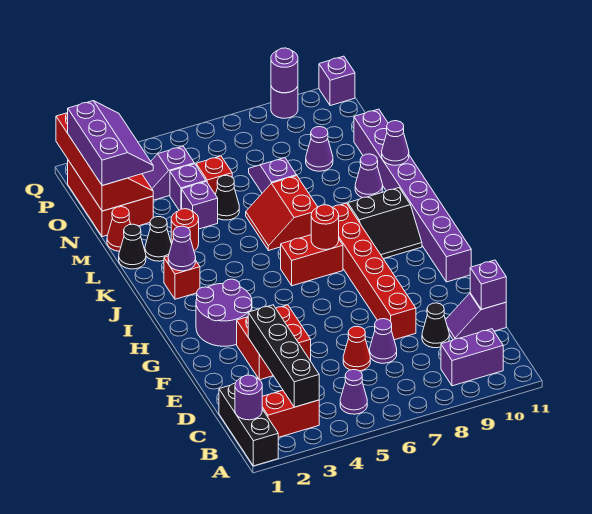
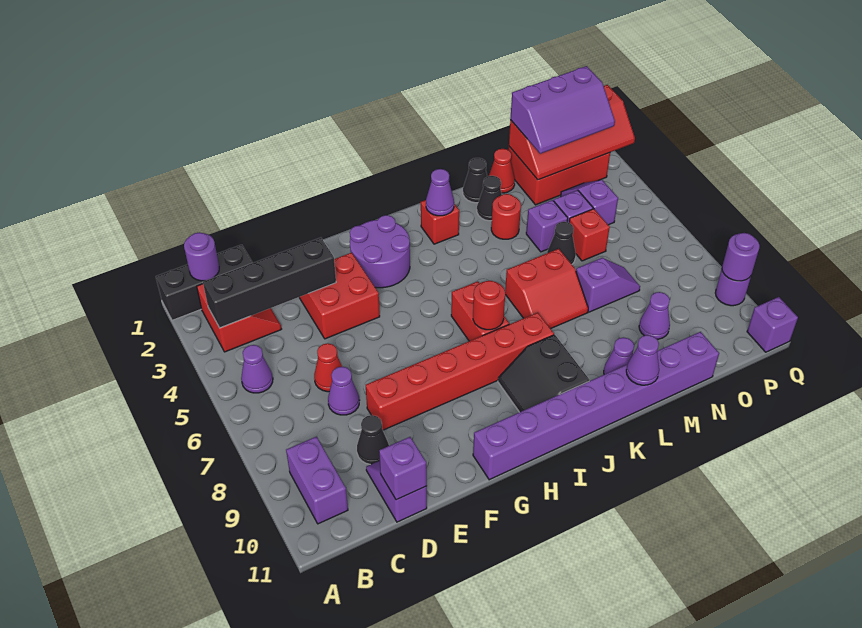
red slope K6:L7 level 1 top 7 -> red slope K6:L7 level 1 top 6

